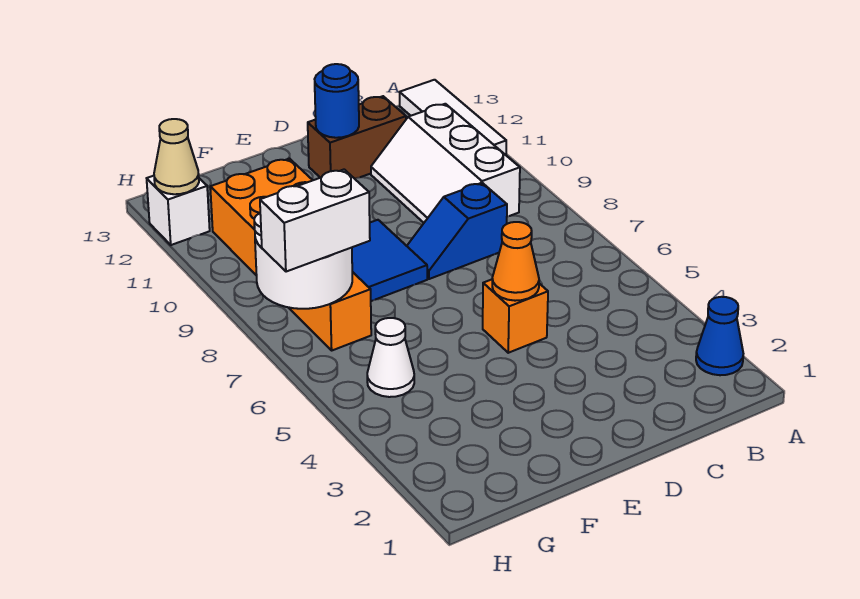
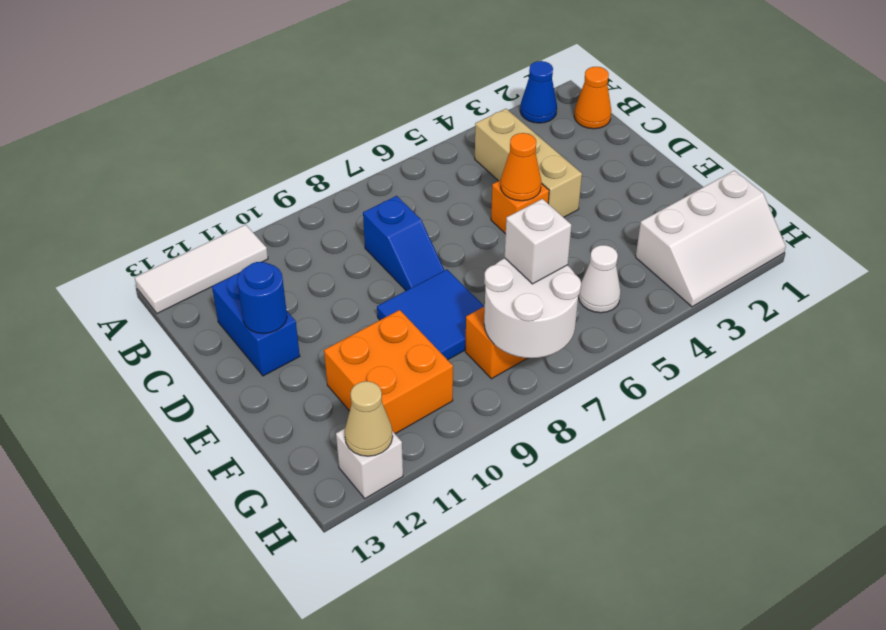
none -> orange cone B1 level 1
none -> tan brick B4:D4 level 1
white slope B9:C11 level 1 top B -> white slope G1:H3 level 1 top G
brown brick C12:D12 level 1 -> blue brick C12:D12 level 1
white brick G7:H7 level 3 -> white brick G7 level 3

